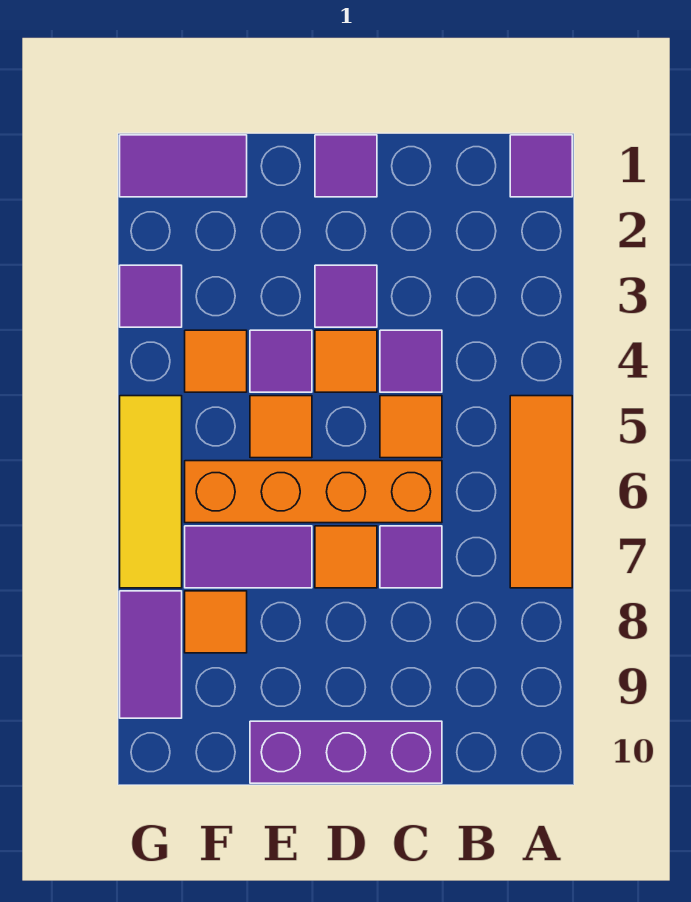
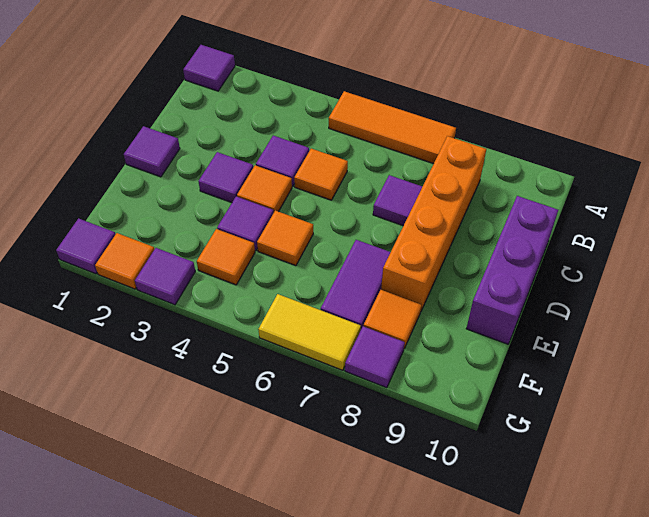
orange brick C6:F6 level 1 -> orange brick B8:E8 level 1
orange tile D7 level 1 -> orange tile G2 level 1
purple tile F1:G1 level 1 -> purple tile G1 level 1
yellow tile G5:G7 level 1 -> yellow tile G6:G7 level 1
purple tile G8:G9 level 1 -> purple tile G8 level 1

